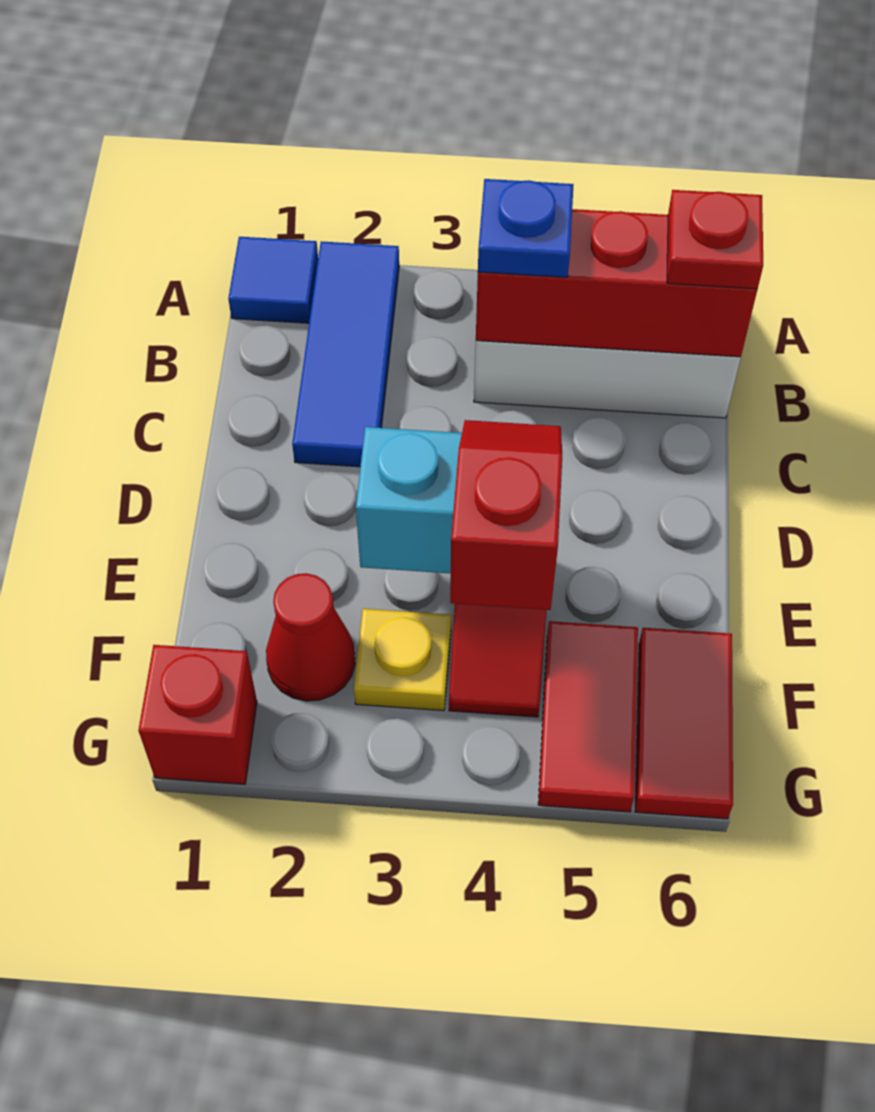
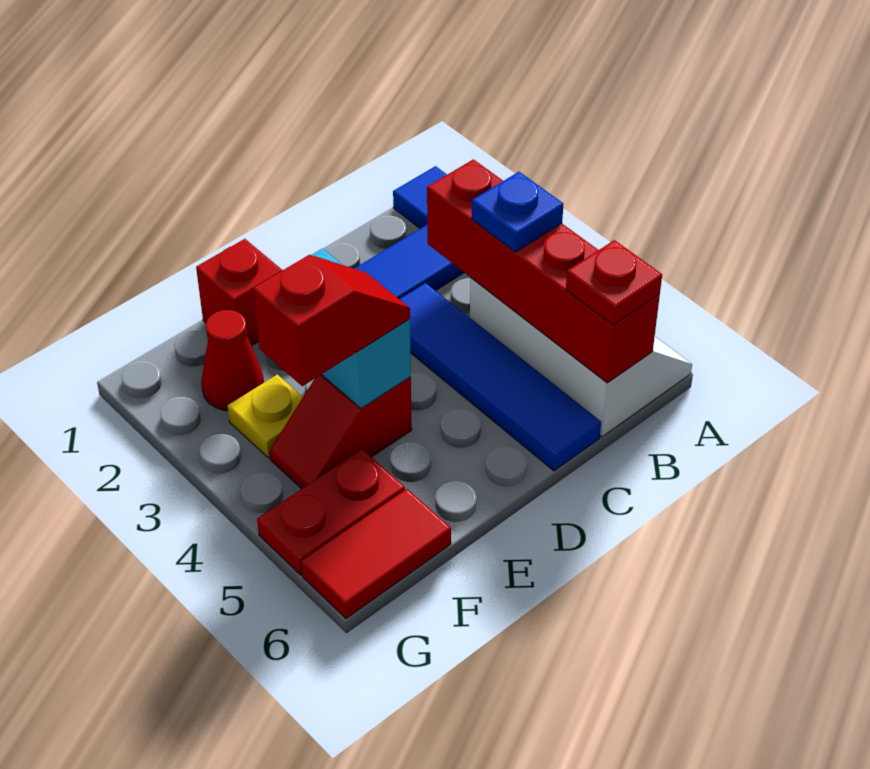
red brick B4:B6 level 2 -> red brick B3:B6 level 2
none -> blue tile C3:C6 level 1
red tile F5:G5 level 1 -> red plate F5:G5 level 1
red brick G1 level 1 -> red brick E1 level 1

